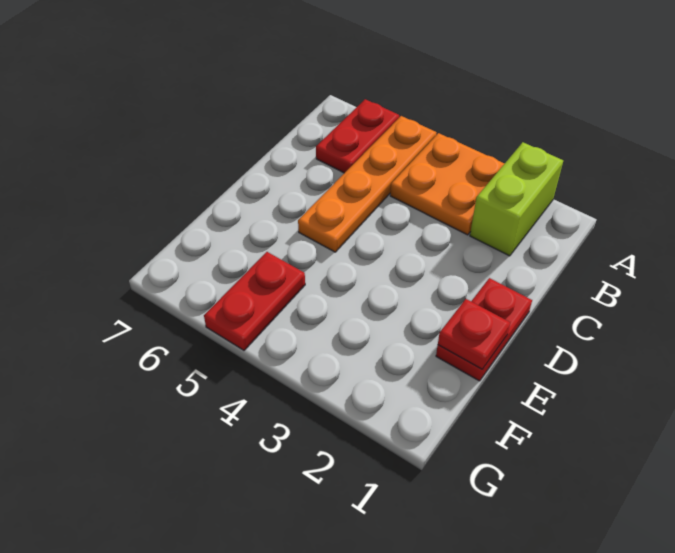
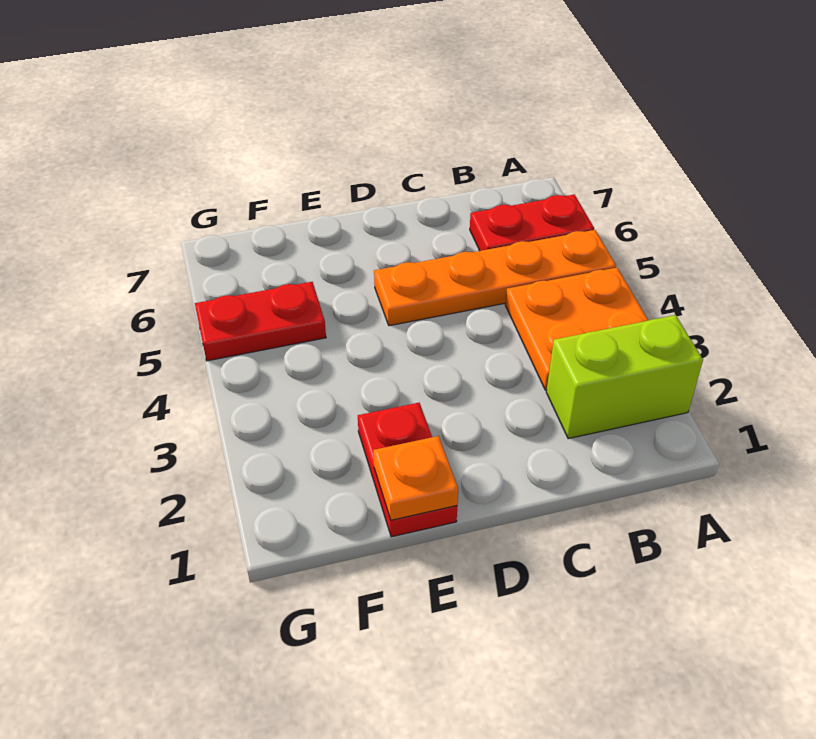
red plate D1:E1 level 1 -> red plate E1:E2 level 1
red plate E1 level 2 -> orange plate E1 level 2

